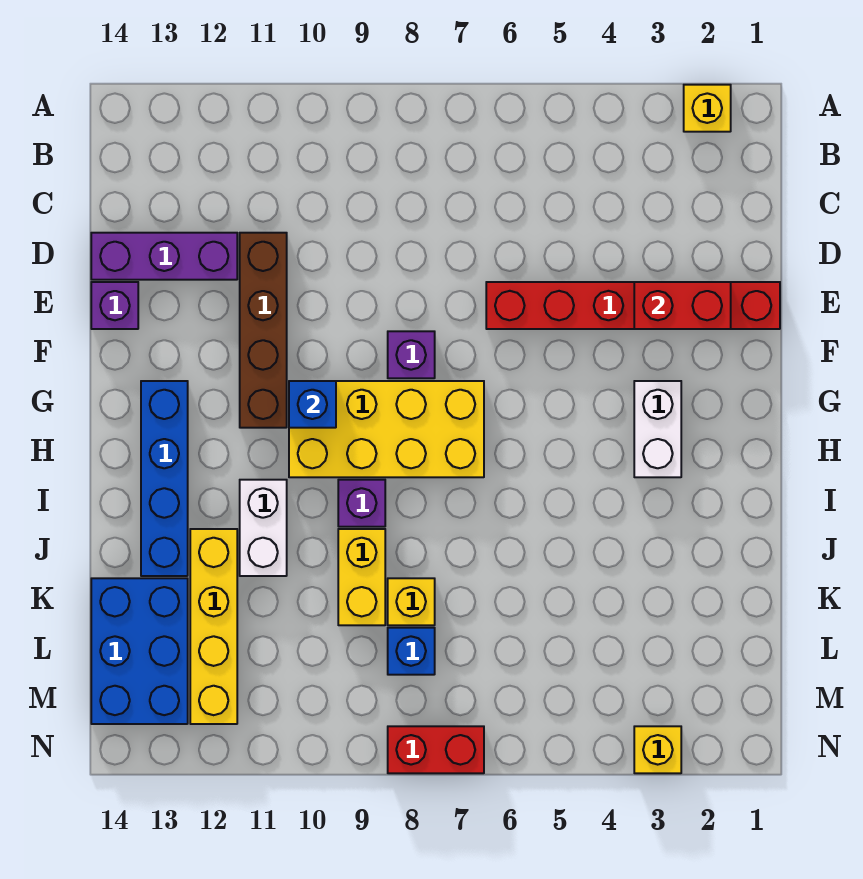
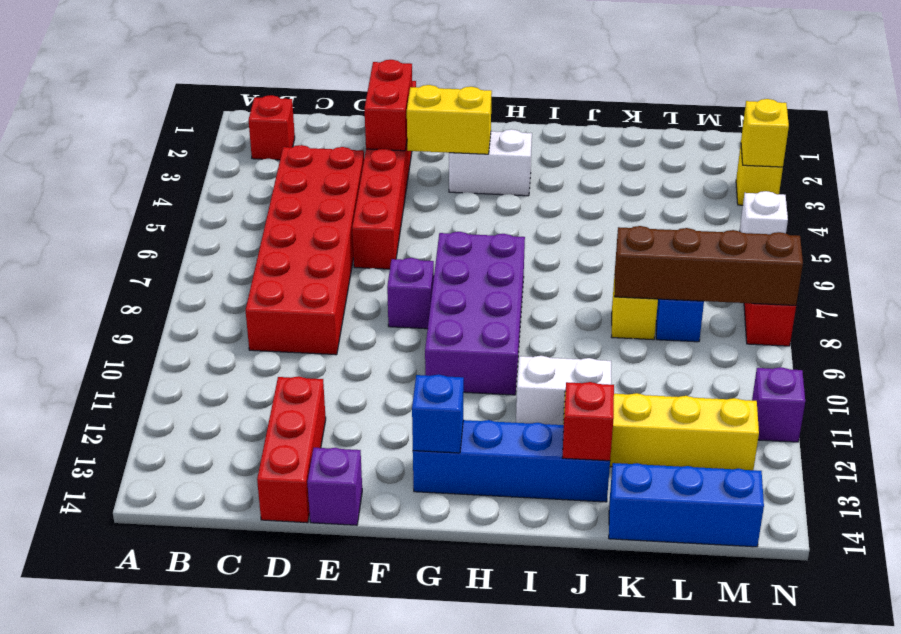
yellow brick A2 level 1 -> yellow brick N3 level 2
none -> red brick B2 level 1
none -> red brick C4:D9 level 1
brown brick D11:G11 level 1 -> brown brick K8:N8 level 2
purple brick D12:D14 level 1 -> red brick D12:D14 level 1
yellow brick G7:H10 level 1 -> purple brick G7:H10 level 1
blue brick G10 level 2 -> blue brick G13 level 2
purple brick I9 level 1 -> purple brick N11 level 1
yellow brick J9:K9 level 1 -> yellow brick F3:G3 level 2
none -> red brick J13 level 2
blue brick K13:M14 level 1 -> blue brick K14:M14 level 1
none -> white brick N5 level 1

